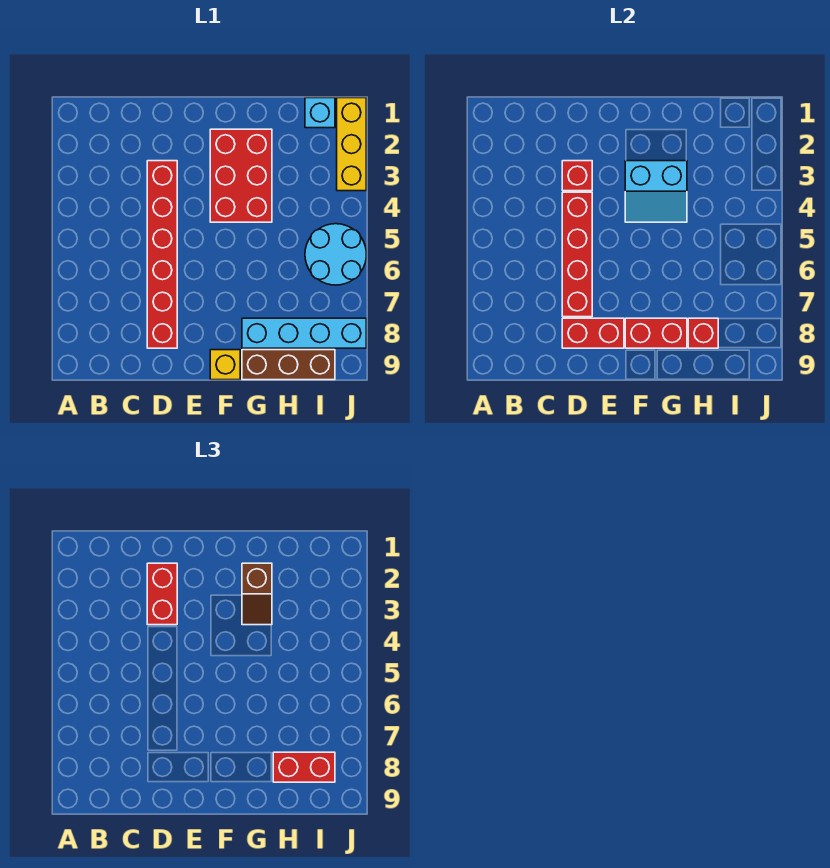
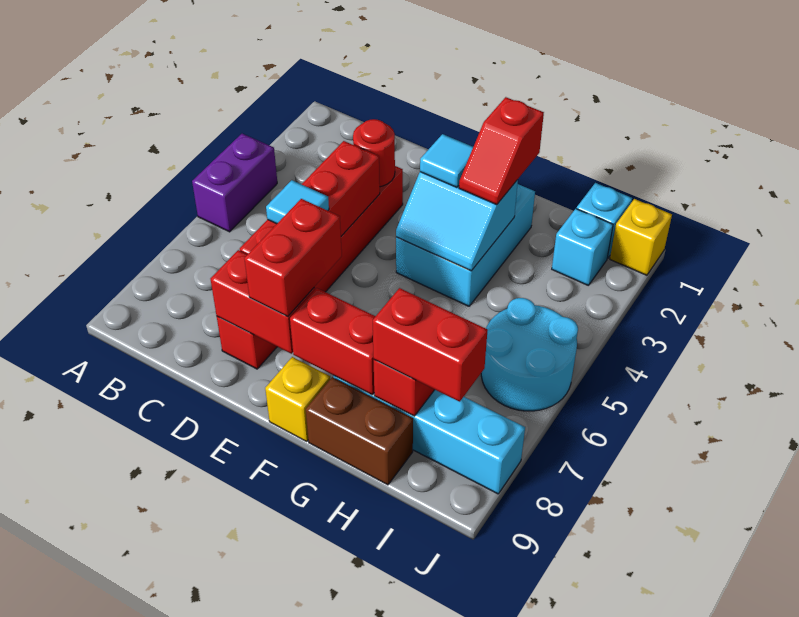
none -> purple brick A4:A5 level 1
red brick D2:D3 level 3 -> red brick E7:E8 level 3
red brick D3 level 2 -> red round brick D3 level 2
none -> cyan tile D6 level 3
red brick F2:G4 level 1 -> cyan brick F2:G4 level 1
none -> cyan tile F3 level 3
brown slope G2:G3 level 3 top 2 -> red slope G2:G3 level 3 top 2
brown brick G9:I9 level 1 -> brown brick G9:H9 level 1
none -> cyan brick I2 level 1
yellow brick J1:J3 level 1 -> yellow brick J1 level 1

